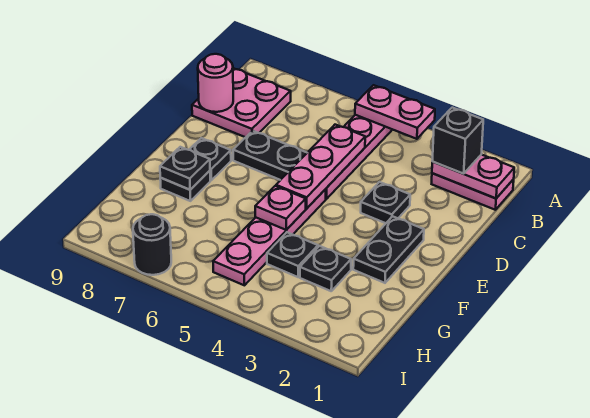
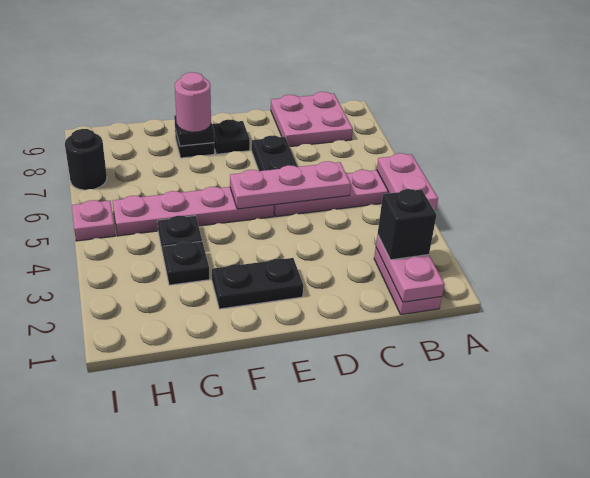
pink round brick C9 level 2 -> pink round brick F8 level 3
black plate D3 level 1 -> none
pink plate F5 level 2 -> pink plate I5 level 1

